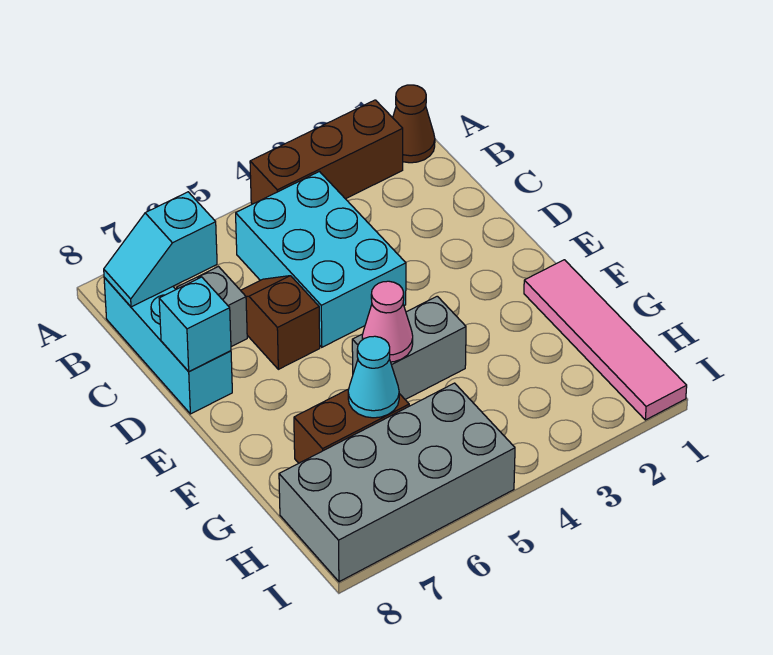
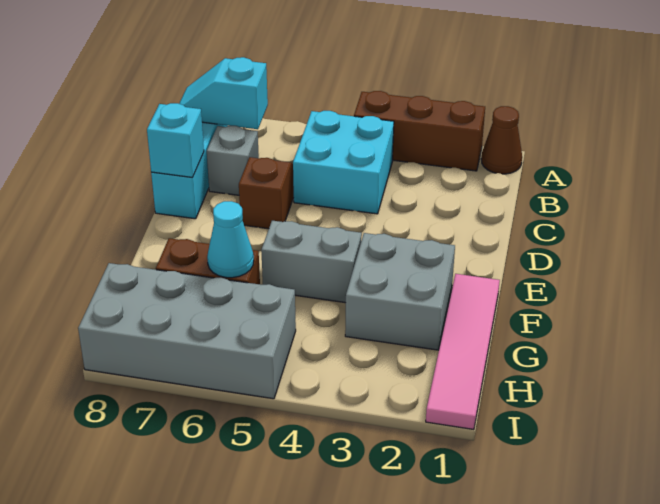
cyan brick B4:D5 level 1 -> cyan brick B4:C5 level 1
none -> grey brick F2:G3 level 1
pink cone F5 level 2 -> none

